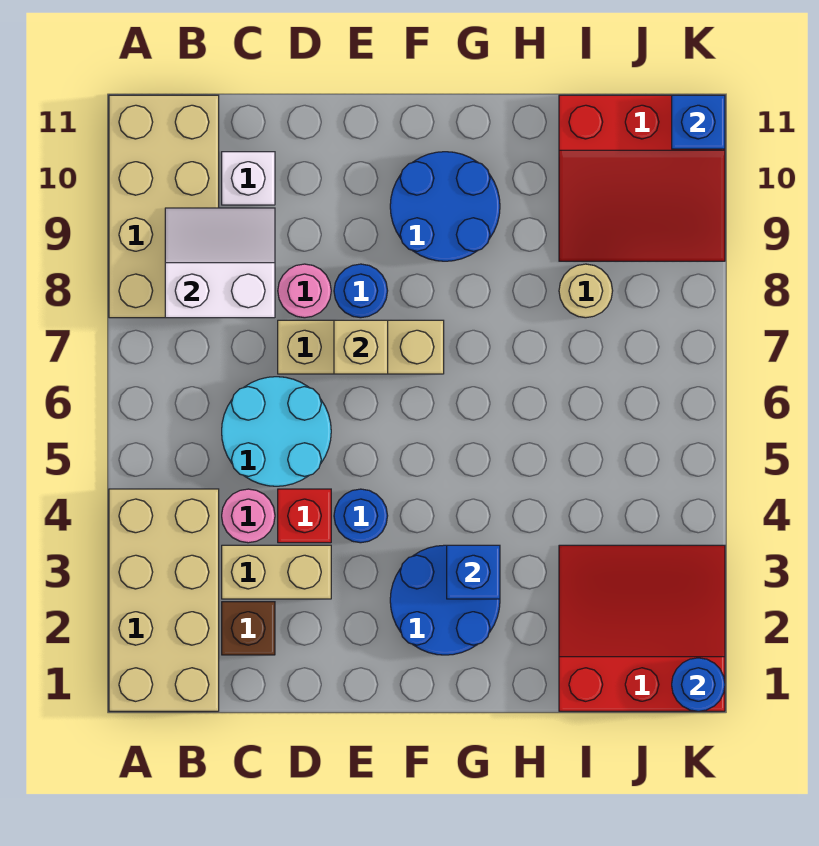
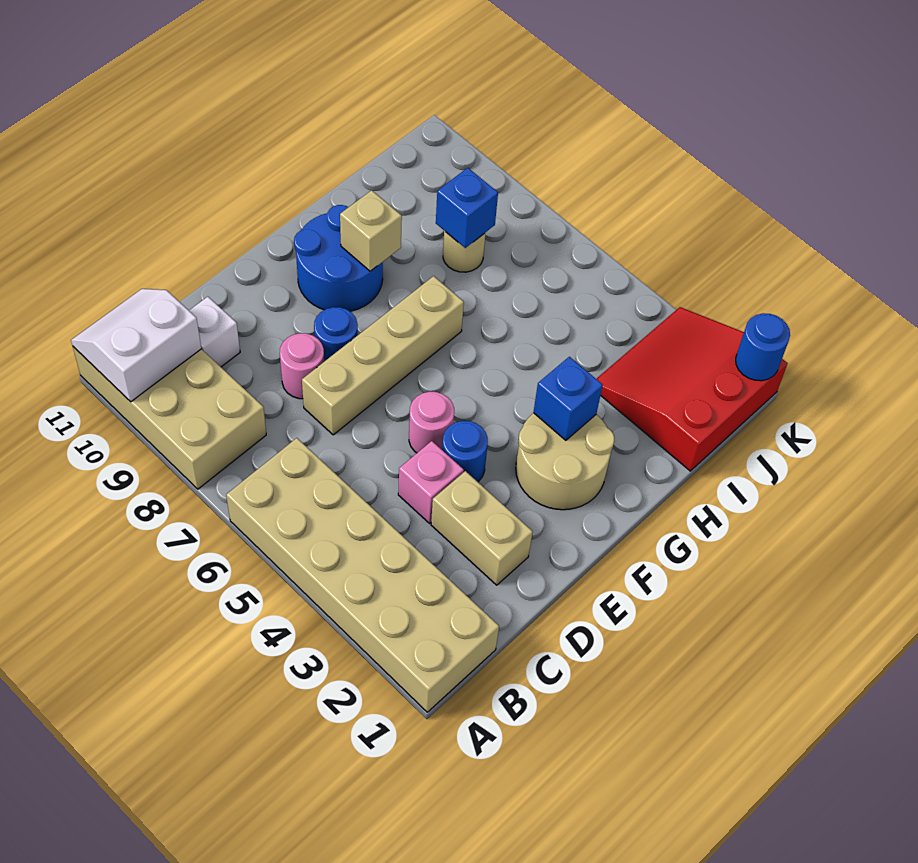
tan brick A1:B4 level 1 -> tan brick A1:B6 level 1
white slope B8:C9 level 2 top 8 -> white slope A10:B11 level 2 top 10
brown brick C2 level 1 -> none
tan brick C3:D3 level 1 -> tan brick D2:D3 level 1
pink round brick C4 level 1 -> pink round brick E5 level 1
cyan round brick C5:D6 level 1 -> none
red brick D4 level 1 -> pink brick D4 level 1
tan brick D7:F7 level 1 -> tan brick D7:G7 level 1
tan brick E7 level 2 -> tan brick G9 level 2
blue round brick F2:G3 level 1 -> tan round brick F2:G3 level 1
red slope I9:K11 level 1 top 11 -> none
blue brick K11 level 2 -> blue brick I8 level 2

